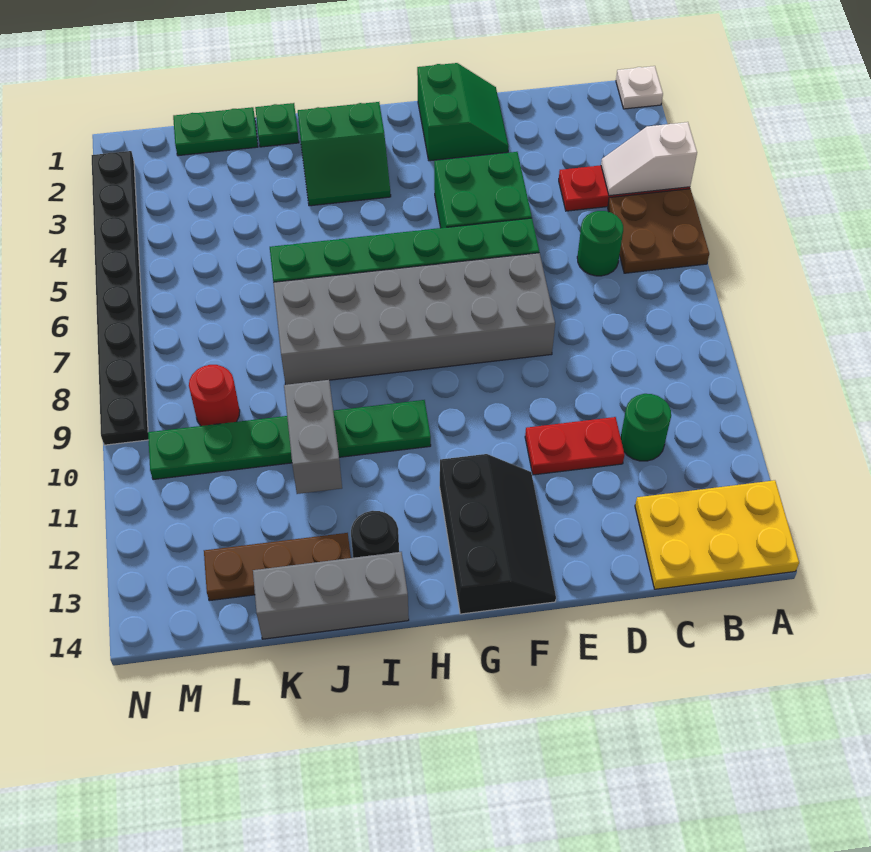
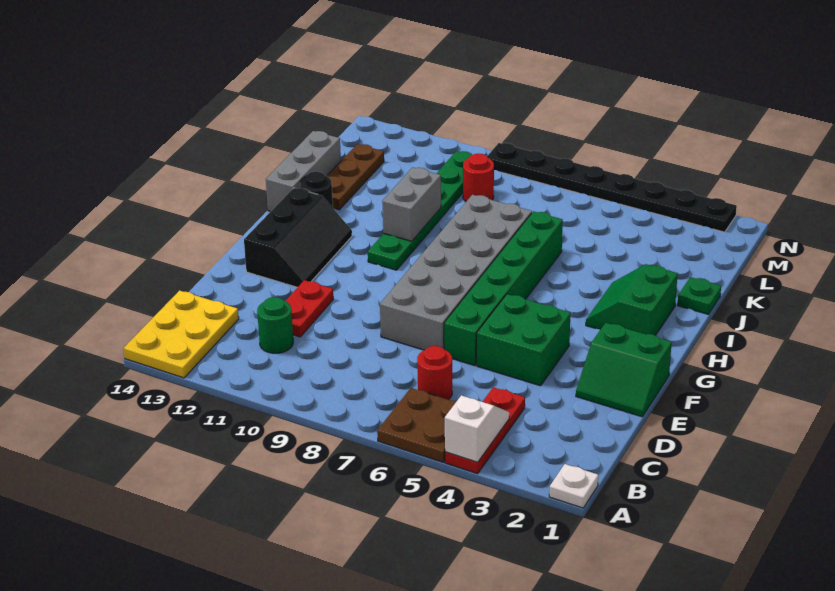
green round brick C6 level 1 -> red round brick C6 level 1
black slope F12:G14 level 1 top G -> black slope F12:H13 level 1 top 13
grey brick J10:J11 level 2 -> grey brick I10:J10 level 2
green plate K1:L1 level 1 -> none

